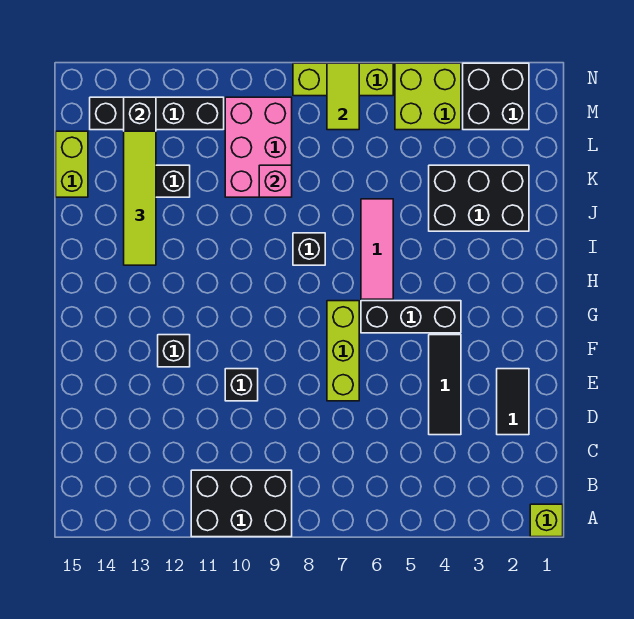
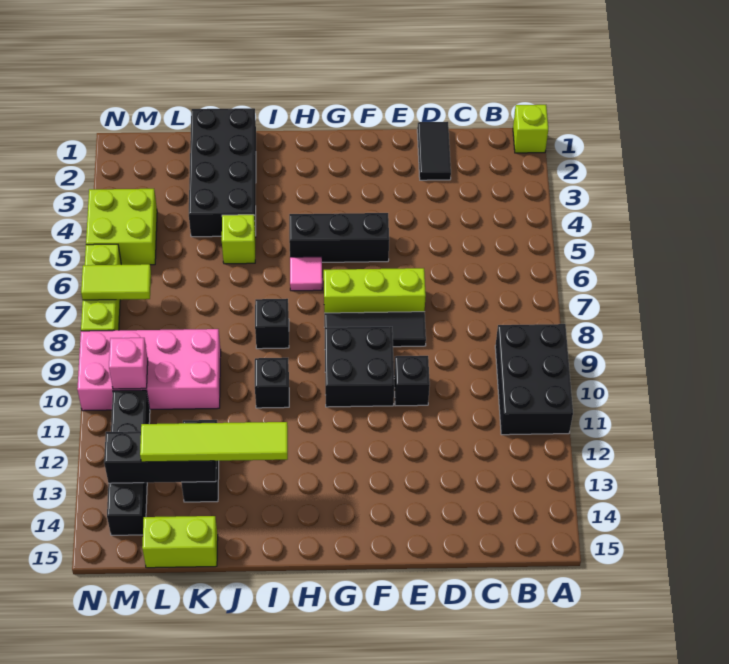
black tile D2:E2 level 1 -> black tile D1:D2 level 1
black tile D4:F4 level 1 -> black tile E8:G8 level 1
black brick F12 level 1 -> black brick I10 level 1
black brick G4:G6 level 1 -> black brick F5:H5 level 1
pink tile H6:J6 level 1 -> pink tile H6 level 1
black brick J2:K4 level 1 -> black brick J1:K4 level 1
none -> lime brick J5 level 1
pink brick K9:M10 level 1 -> pink brick K9:N10 level 1
pink brick K9 level 2 -> pink brick M10 level 2
black brick M2:N3 level 1 -> black brick F9:G10 level 1

